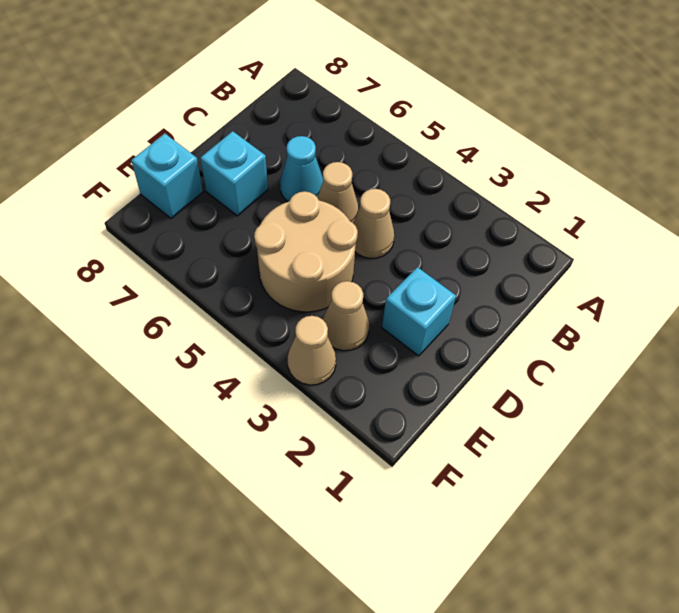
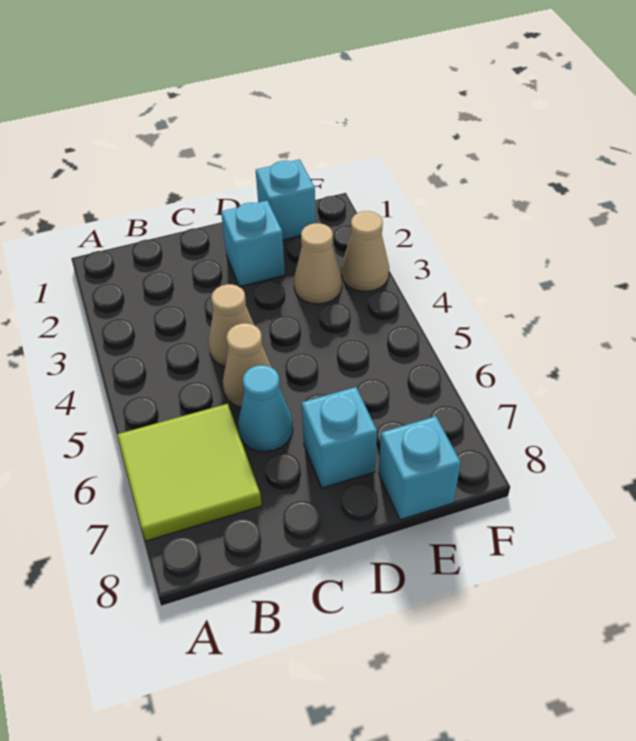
none -> lime tile A6:B7 level 1
tan round brick D4:E5 level 1 -> none
none -> cyan brick E1 level 1

